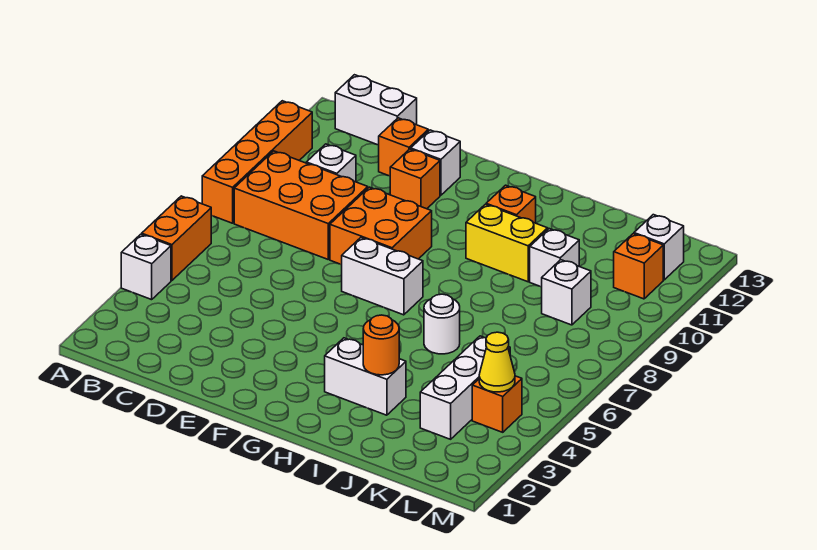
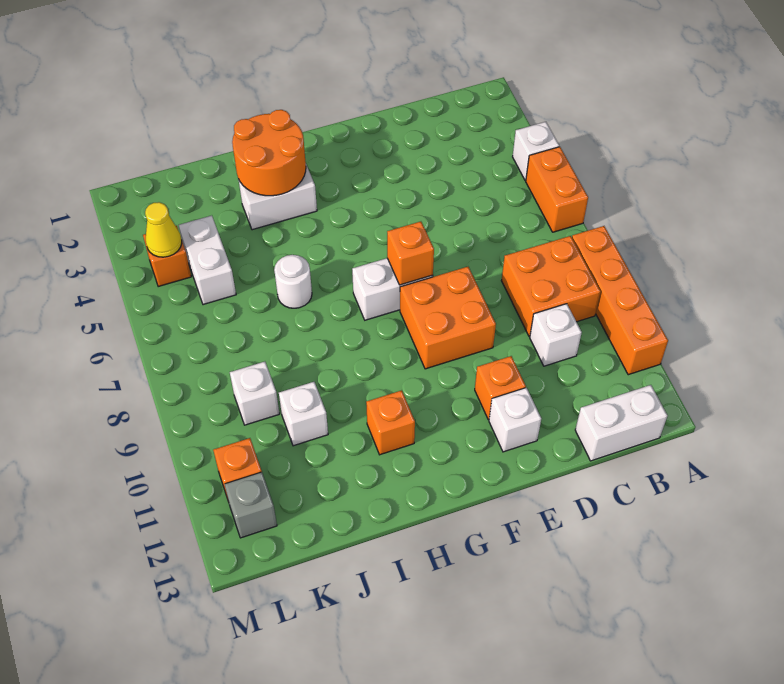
orange brick B8:D9 level 1 -> orange brick B8:C9 level 1
orange brick D12 level 1 -> orange brick F7 level 2
yellow brick H10:I10 level 1 -> none
orange round brick I3 level 2 -> orange round brick H2:I3 level 2
white brick K3:K5 level 1 -> white brick K4:K5 level 1
white brick L12 level 1 -> grey brick L12 level 1

